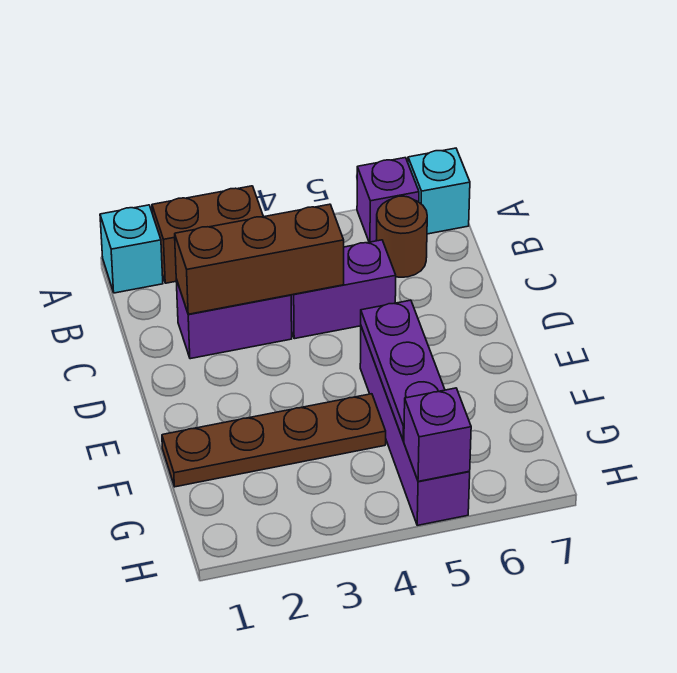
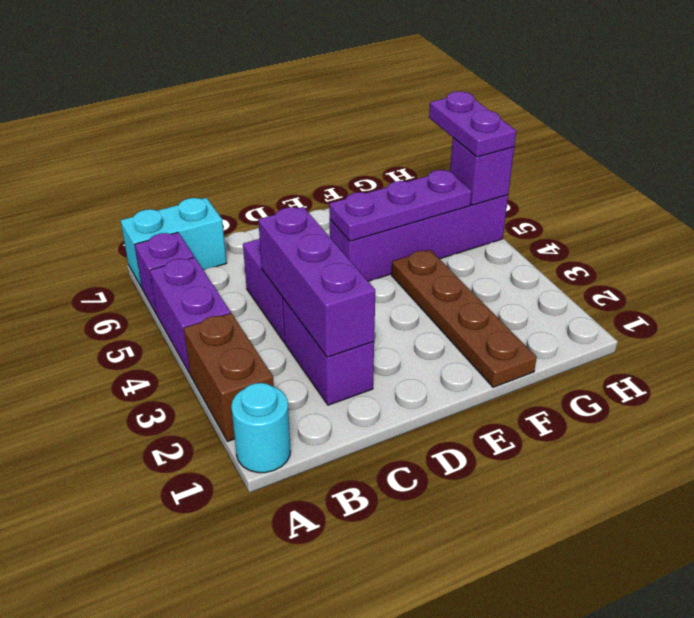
cyan brick A1 level 1 -> cyan round brick A1 level 1
none -> purple brick A4:A5 level 1
cyan brick A7 level 1 -> cyan brick A7:B7 level 1
brown round brick B6 level 1 -> none
brown brick C2:C4 level 2 -> purple brick C2:C4 level 2
none -> purple plate H5:H6 level 3

